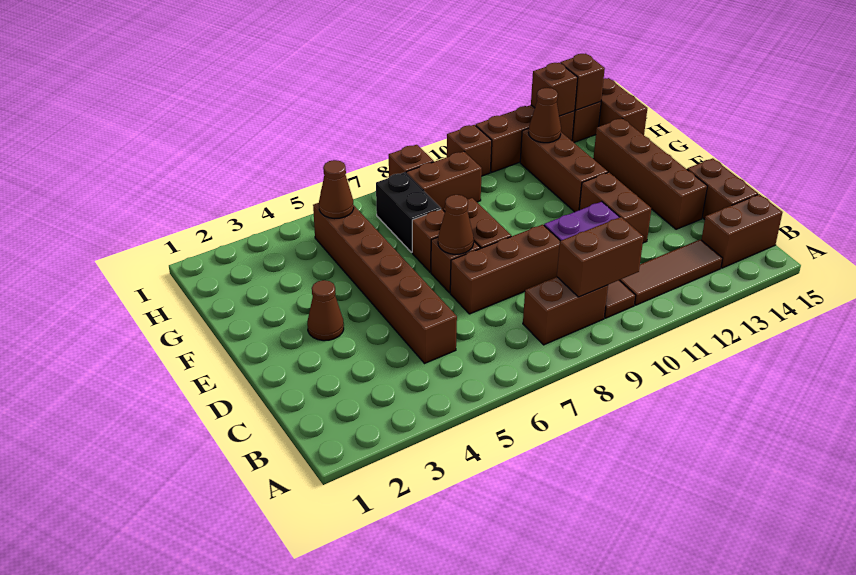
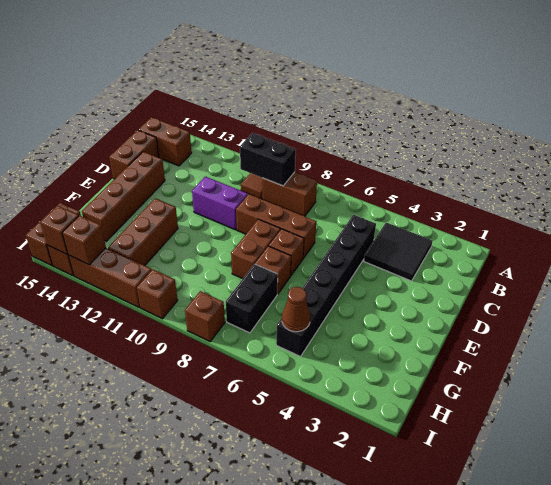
none -> black tile B3:C4 level 1
brown brick B9:B10 level 2 -> black brick B9:B10 level 2
brown tile B11:B13 level 1 -> none
brown brick C5:H5 level 1 -> black brick C5:H5 level 1
brown brick D12:E12 level 1 -> none
brown cone E3 level 1 -> none
brown cone E7 level 2 -> none
brown brick H8:H9 level 1 -> none
brown cone H12 level 2 -> none

